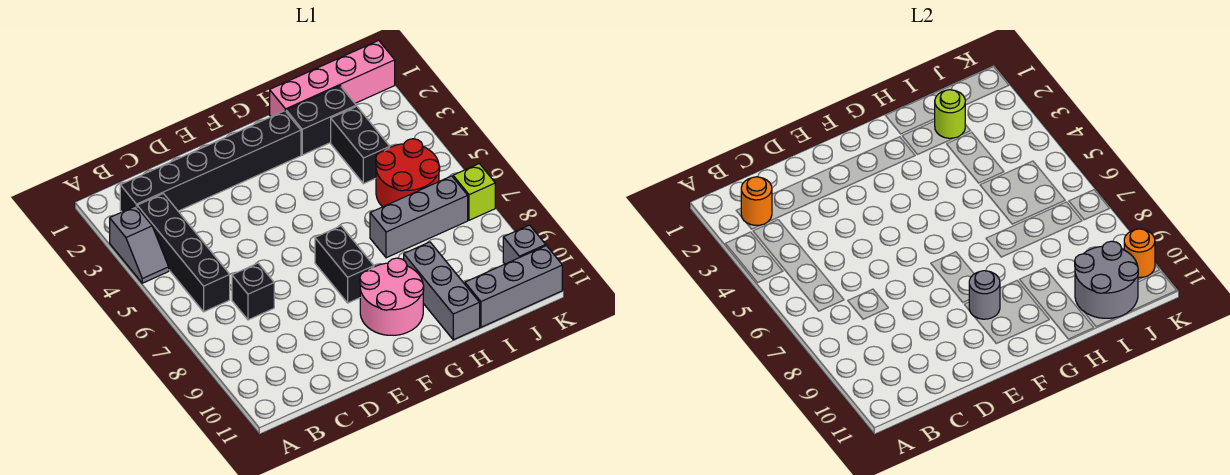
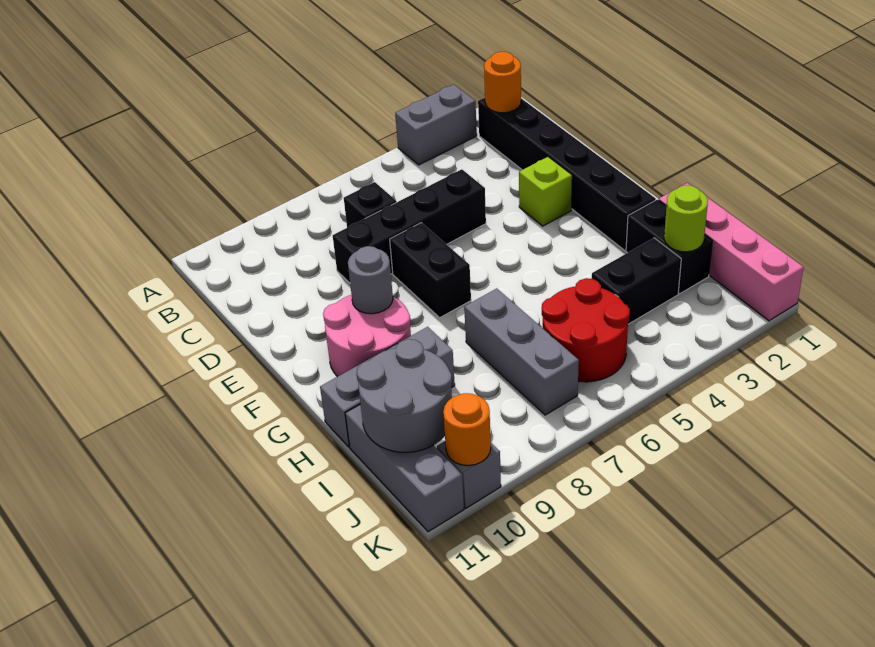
grey slope A3:A4 level 1 top 3 -> grey brick A3:A4 level 1
black brick B3:B6 level 1 -> black brick D5:D8 level 1
black brick F7:F8 level 1 -> black brick E7:F7 level 1
lime brick K7 level 1 -> lime brick E3 level 1

